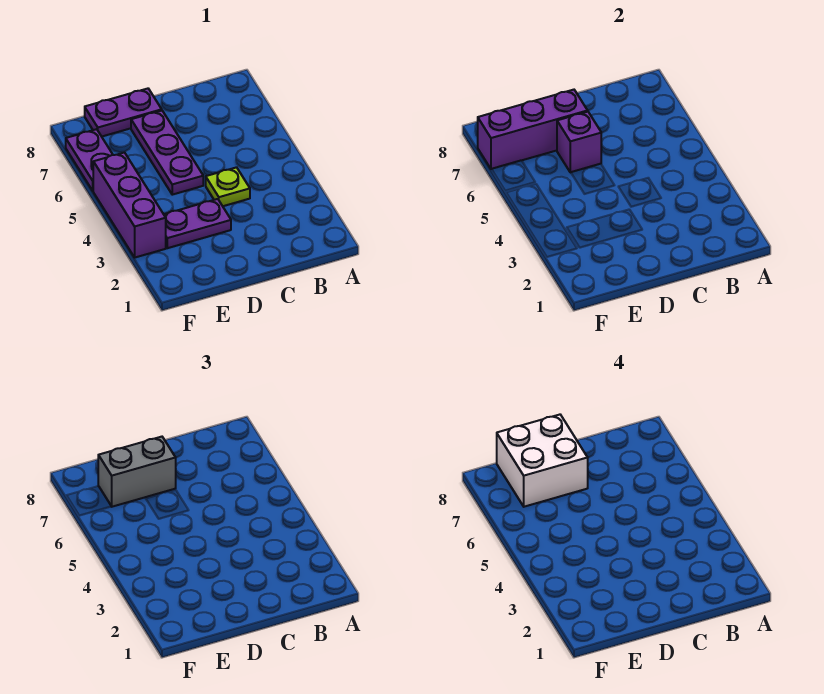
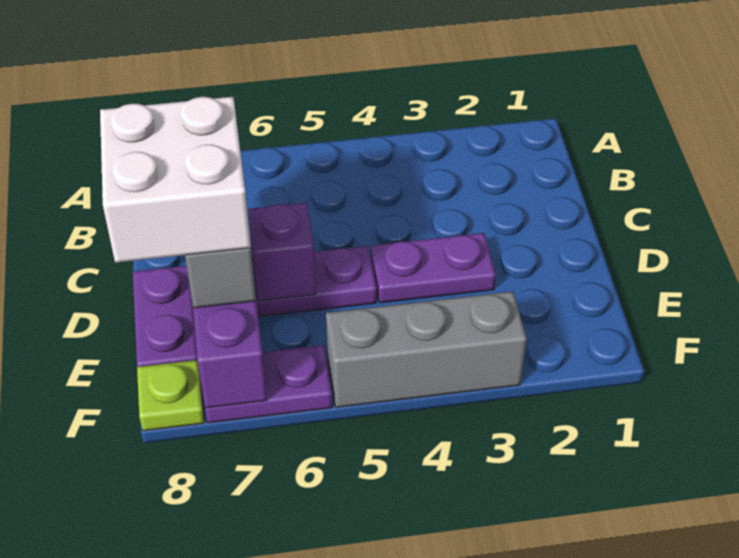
lime plate C4 level 1 -> lime plate F8 level 1
purple plate D3:E3 level 1 -> purple plate D3:D4 level 1
purple brick F3:F5 level 1 -> grey brick F3:F5 level 1

